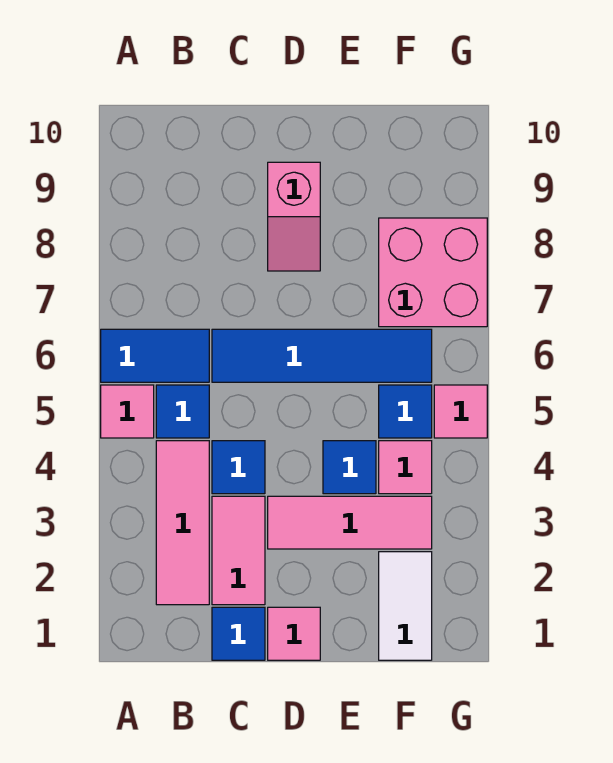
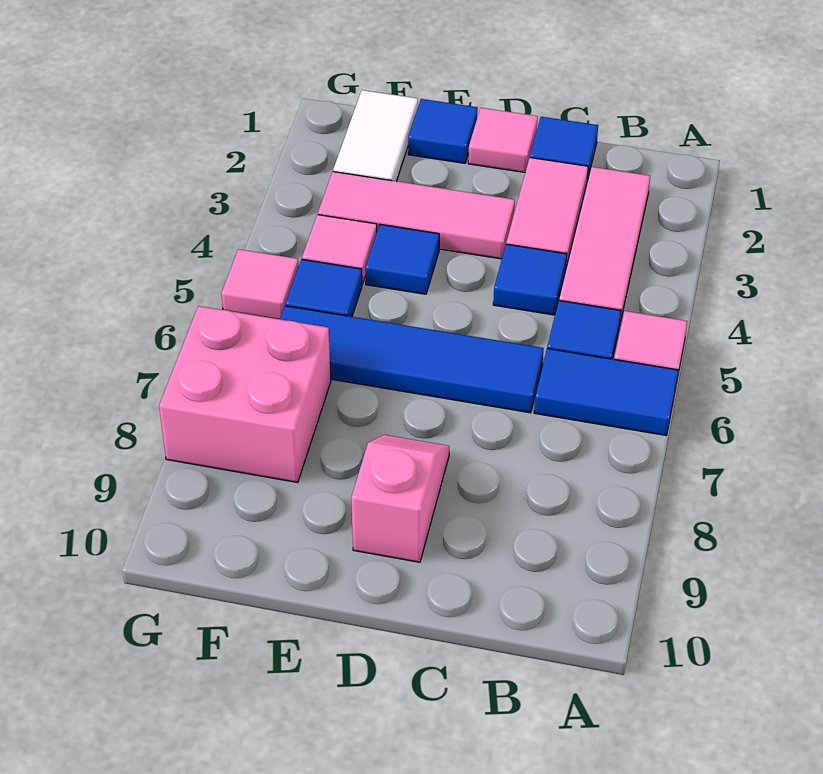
none -> blue tile E1 level 1

